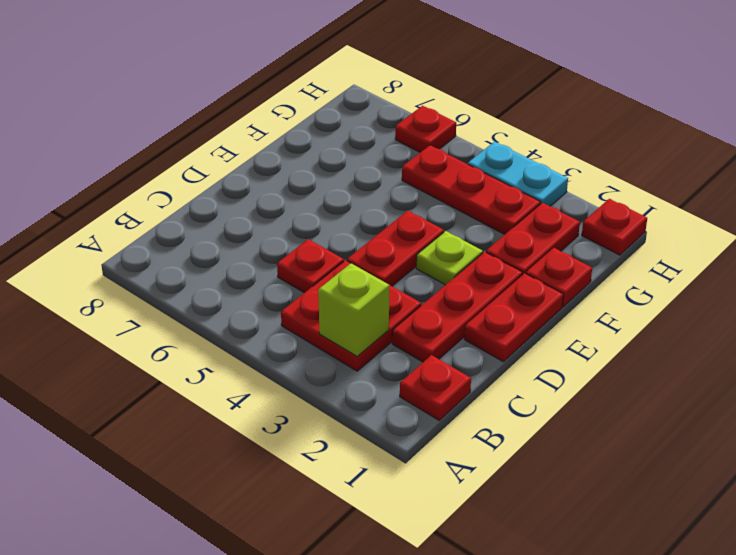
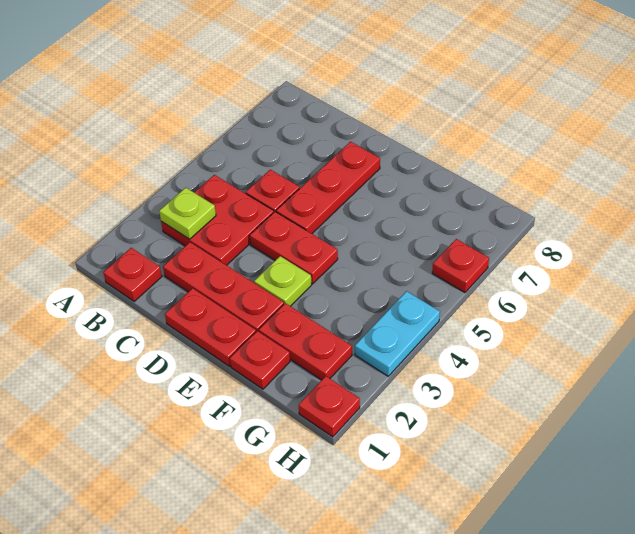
lime brick B3 level 2 -> lime plate B3 level 2
red plate G3:G5 level 1 -> red plate D5:D7 level 1

